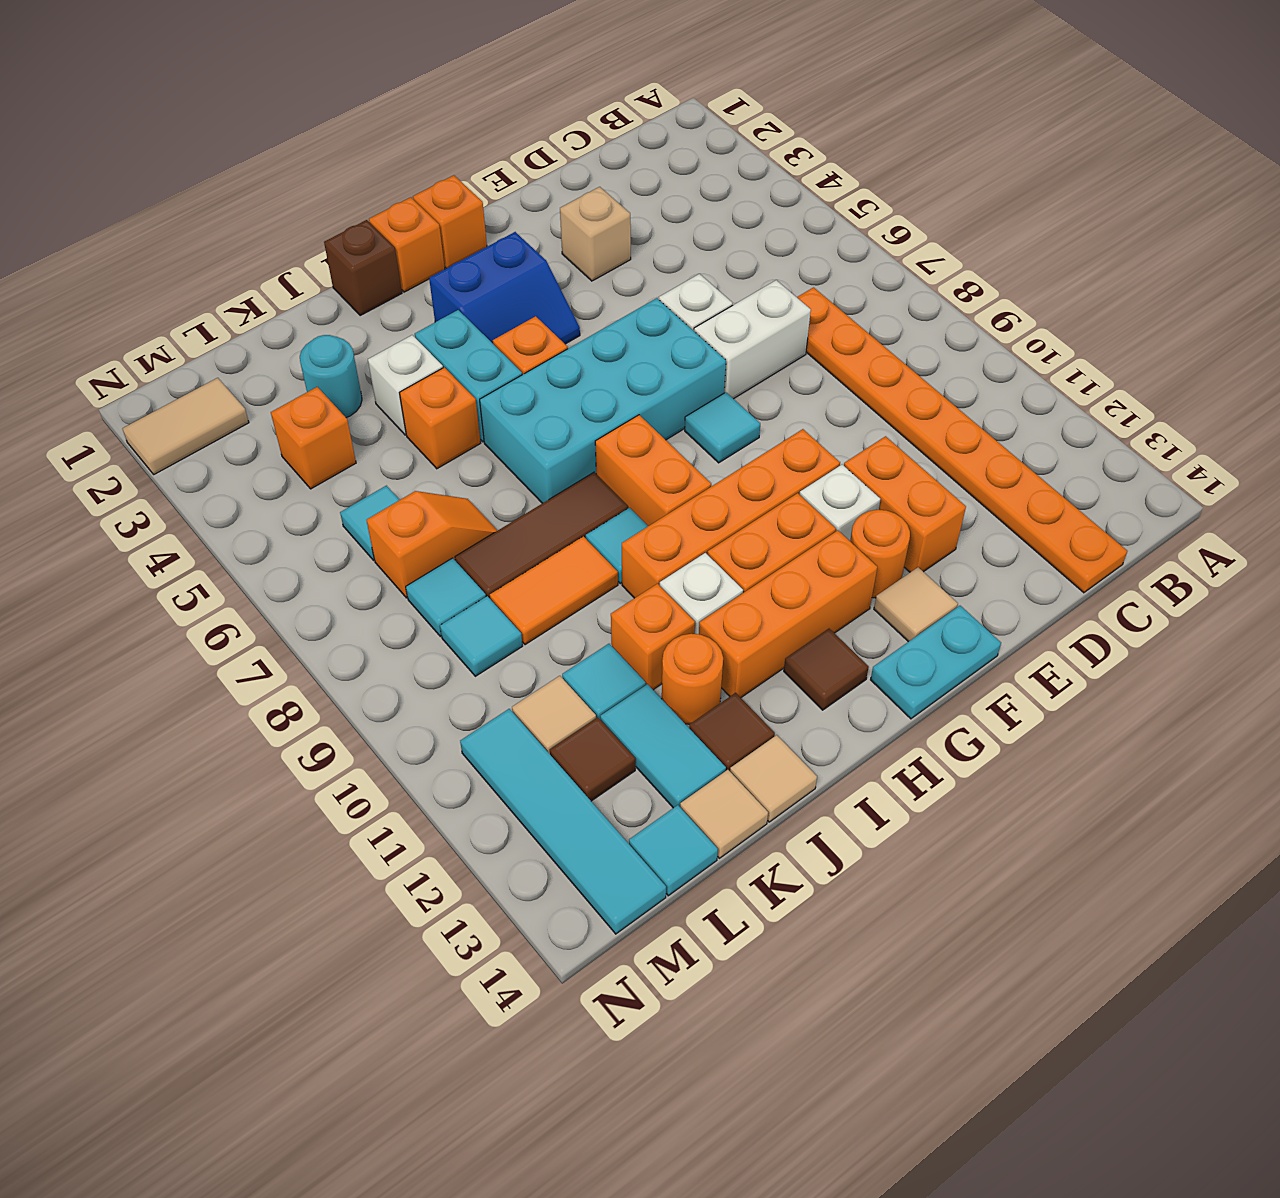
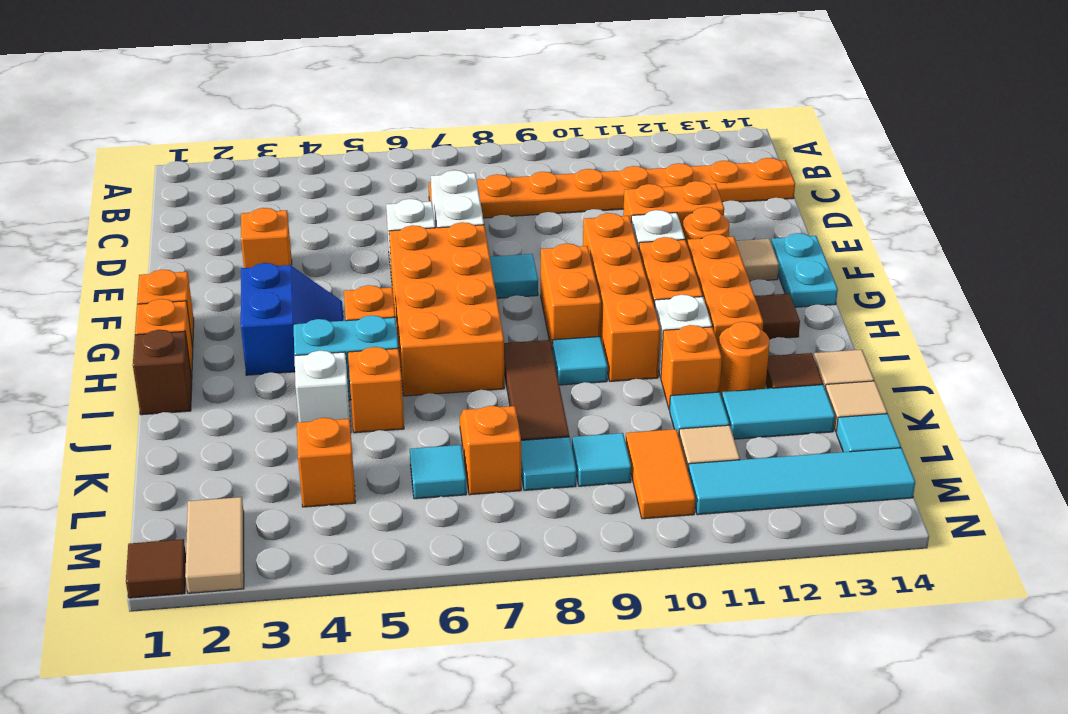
tan brick E3 level 1 -> orange brick E3 level 1
cyan brick F6:I7 level 1 -> orange brick F6:I7 level 1
orange brick H8:H9 level 1 -> orange brick G9:H9 level 1
orange tile J9:K9 level 1 -> orange tile L10:M10 level 1
cyan round brick K3 level 1 -> none
brown tile L12 level 1 -> brown tile N1 level 1

